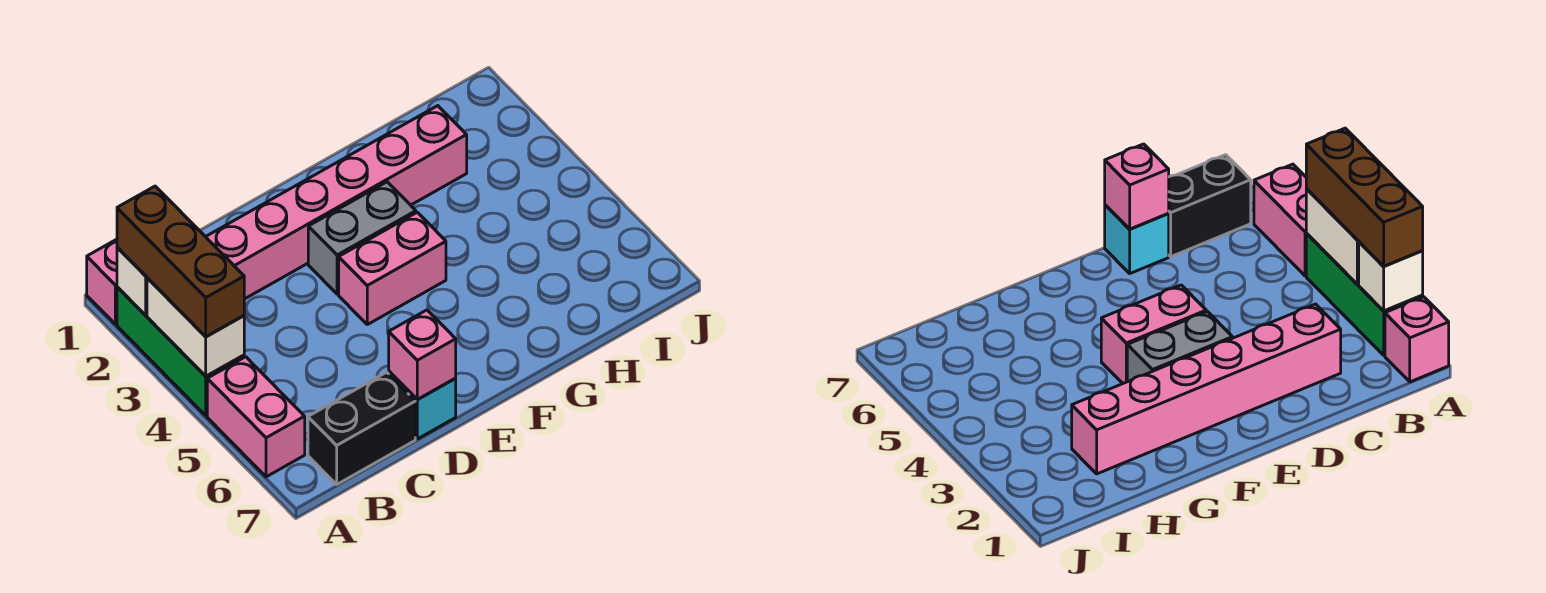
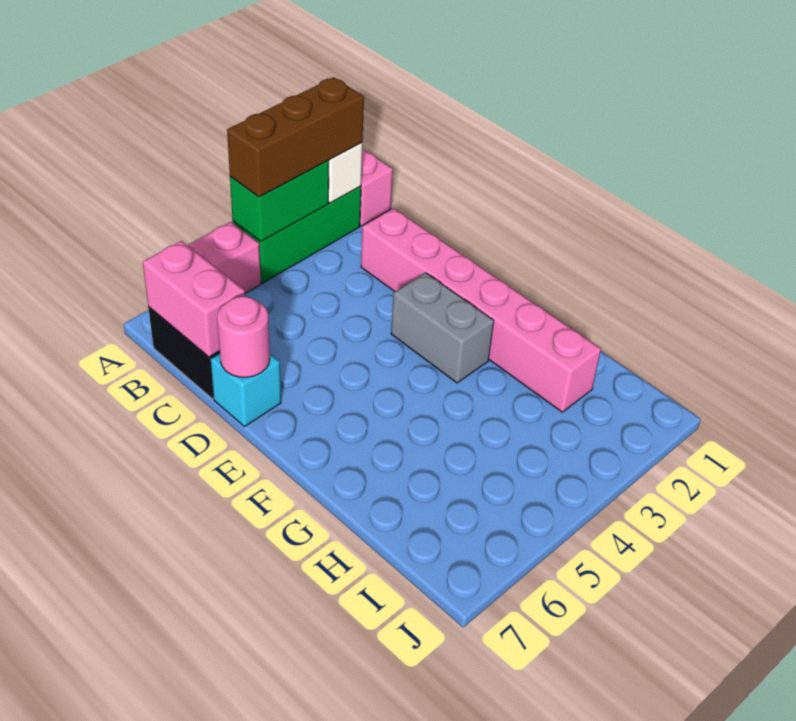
white brick A3:A4 level 2 -> green brick A3:A4 level 2
pink brick D7 level 2 -> pink round brick D7 level 2
pink brick E4:F4 level 1 -> pink brick B7:C7 level 2

